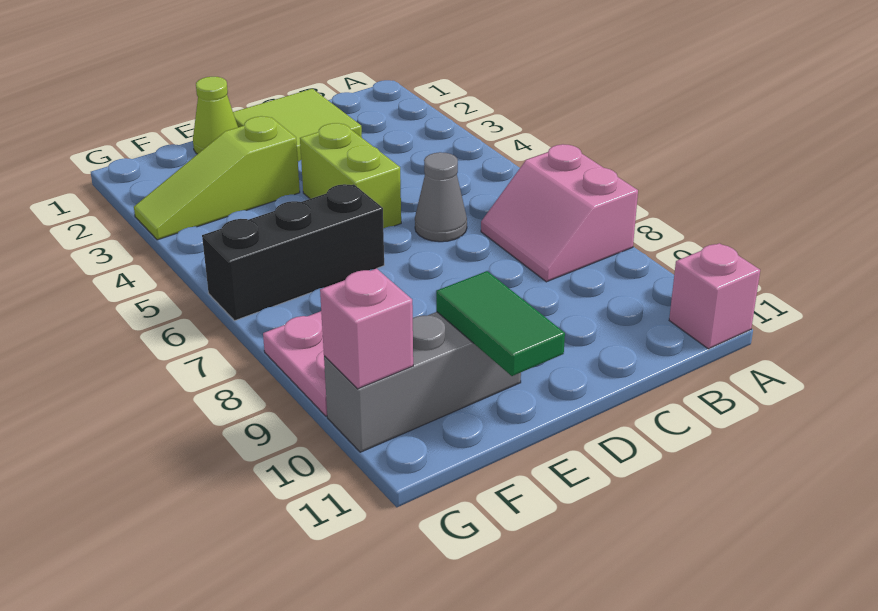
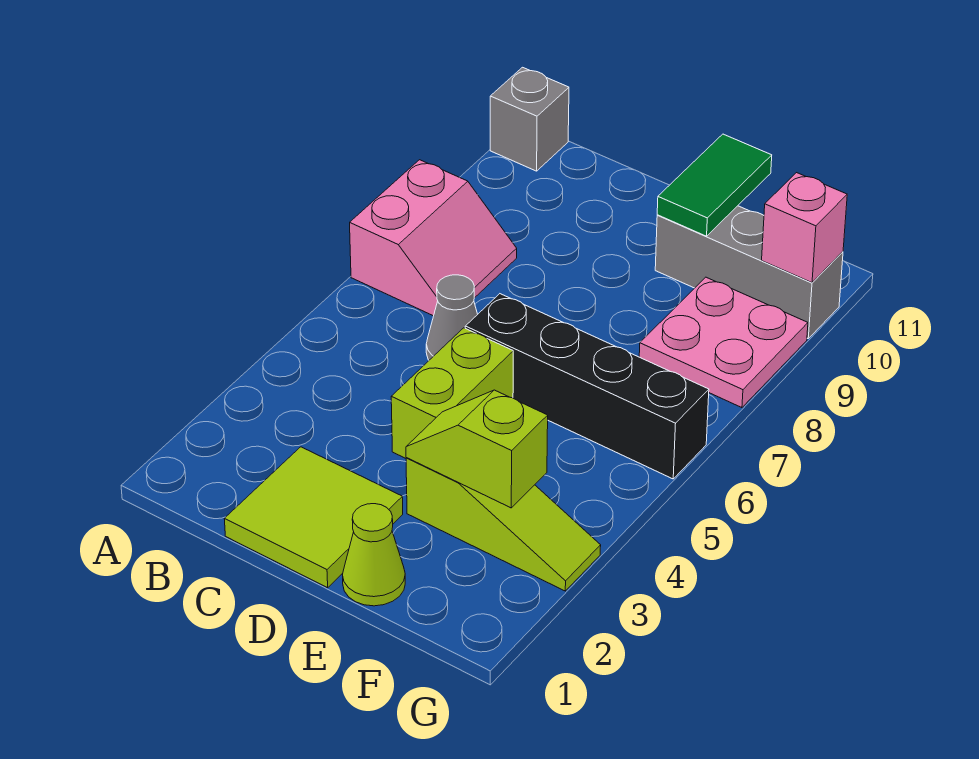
pink brick A11 level 1 -> grey brick A11 level 1
none -> lime slope E3:F3 level 2 top F
black brick E6:G6 level 1 -> black brick D6:G6 level 1

